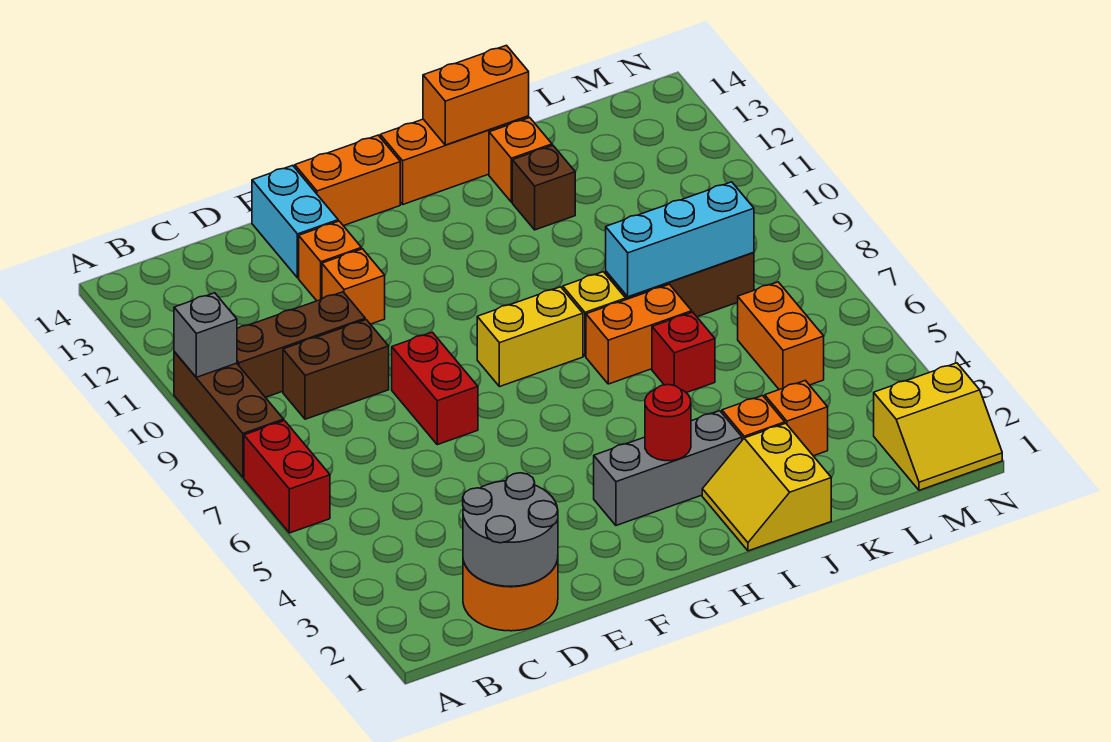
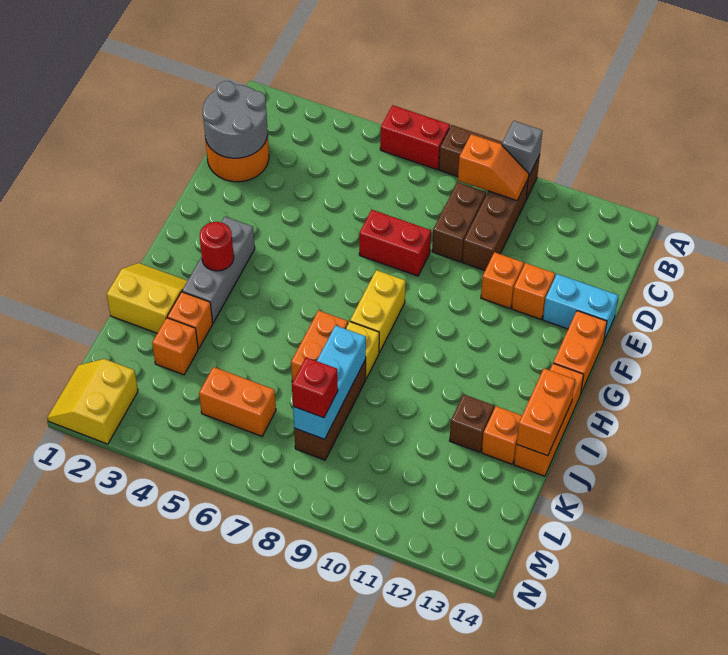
none -> orange slope B9:B10 level 2 top 9
red brick J6 level 1 -> red brick L8 level 3

